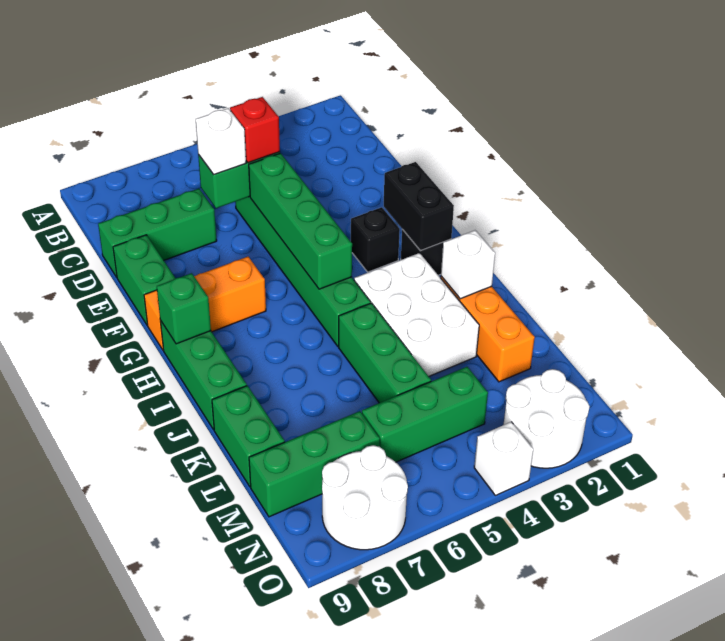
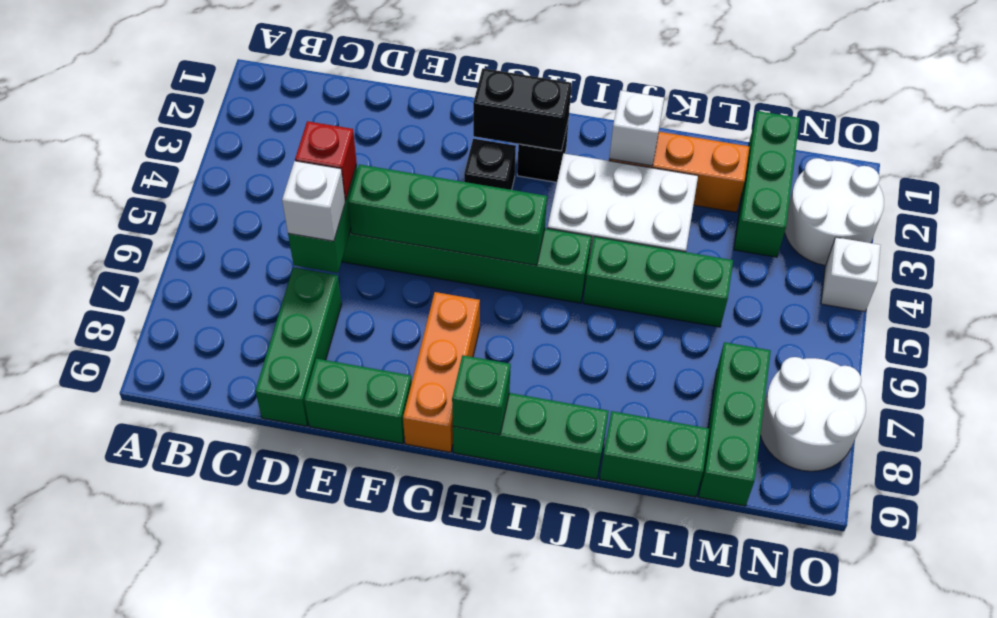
green brick M4:M6 level 1 -> green brick M1:M3 level 1

